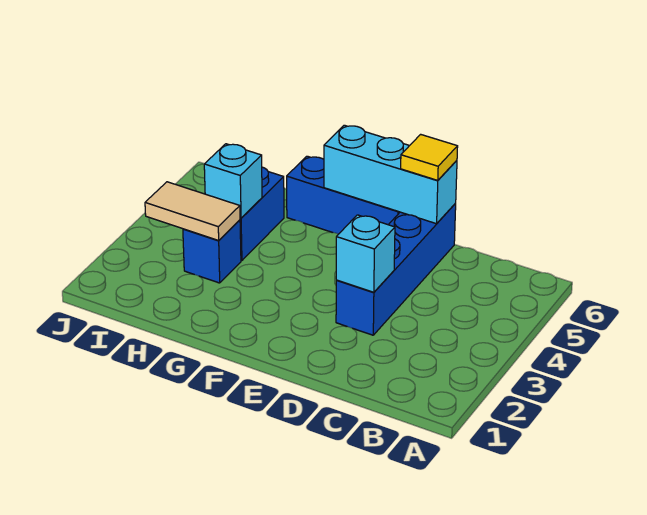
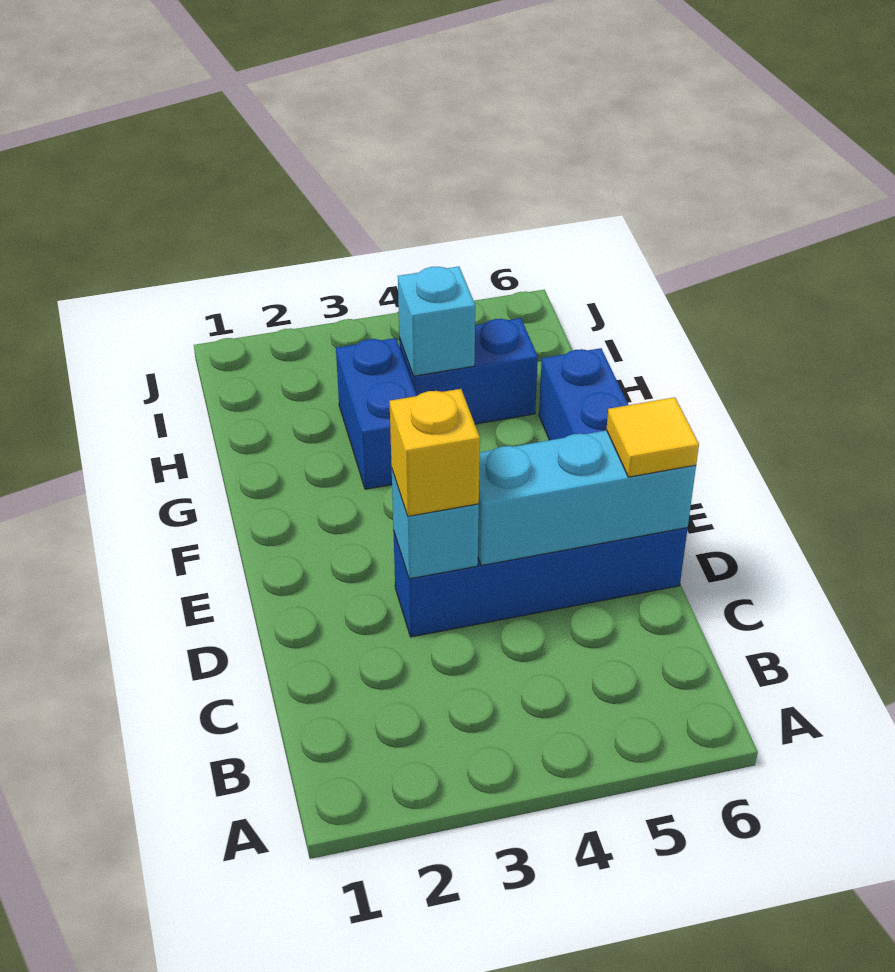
none -> yellow brick D3 level 3
cyan brick D6:F6 level 2 -> cyan brick D4:D6 level 2
blue brick H3 level 1 -> blue brick G3:H3 level 1
tan tile H3:I3 level 2 -> none

